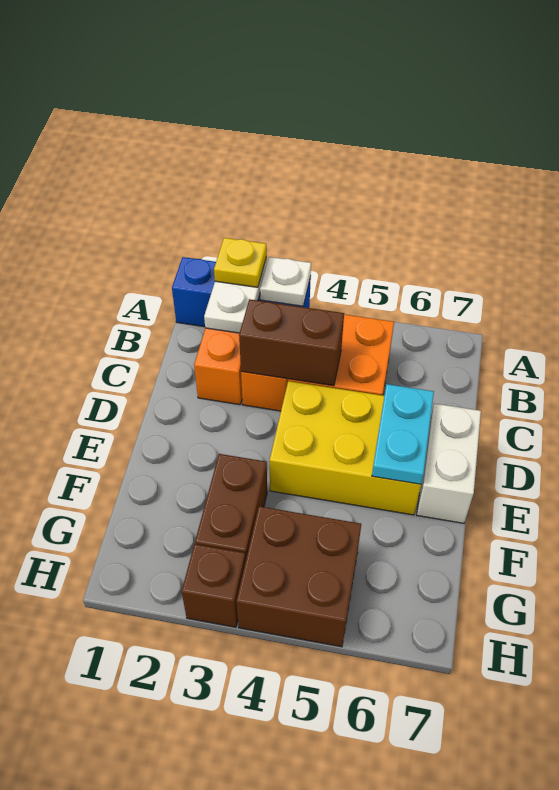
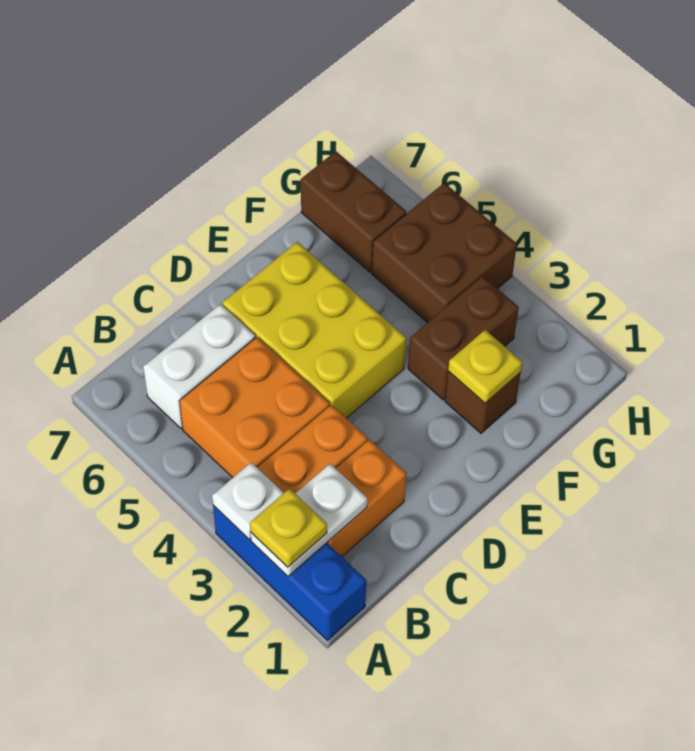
brown brick C3:C4 level 2 -> brown brick G6:G7 level 1
cyan plate D6:E6 level 2 -> none
white brick D7:E7 level 1 -> white brick B6:C6 level 1
none -> yellow plate F2 level 2
brown brick H3 level 1 -> brown brick F2 level 1

